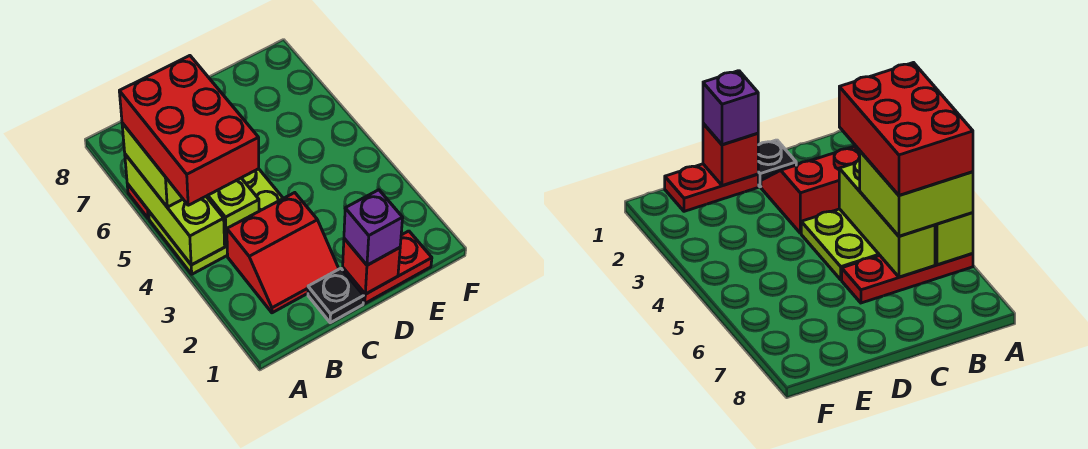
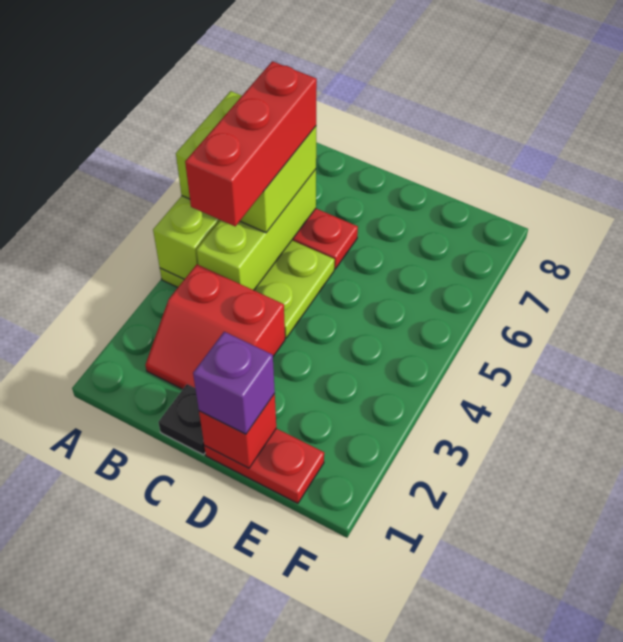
red brick A4:B6 level 4 -> red brick B4:B6 level 4

